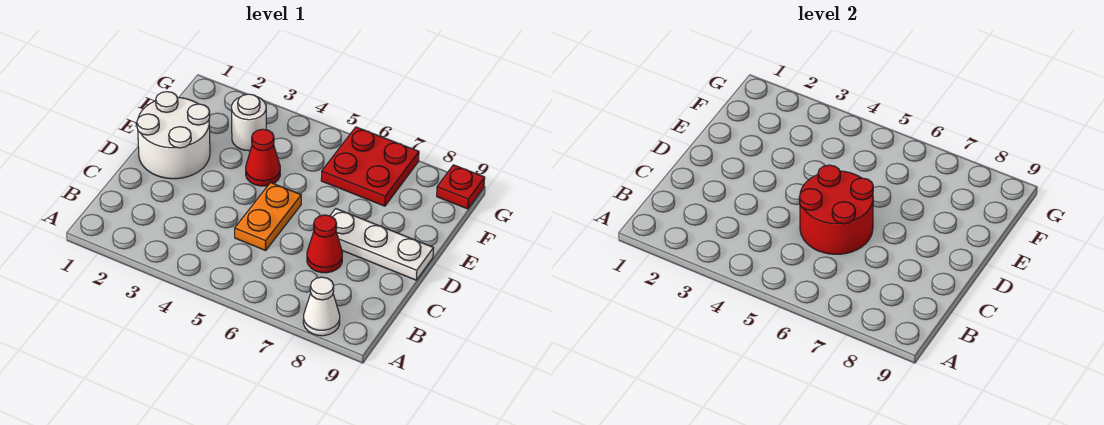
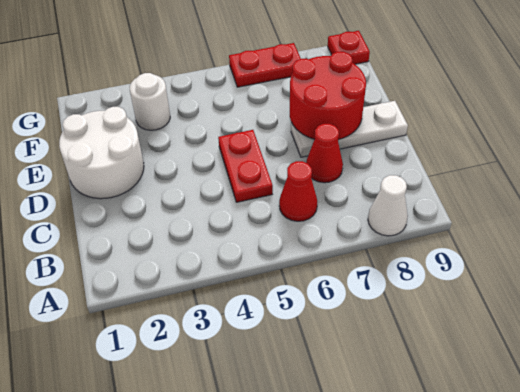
orange plate C5:D5 level 1 -> red plate C5:D5 level 1
red round brick C5:D6 level 2 -> red round brick D7:E8 level 2
red cone E4 level 1 -> red cone B6 level 1
red plate F6:G7 level 1 -> red plate G6:G7 level 1

